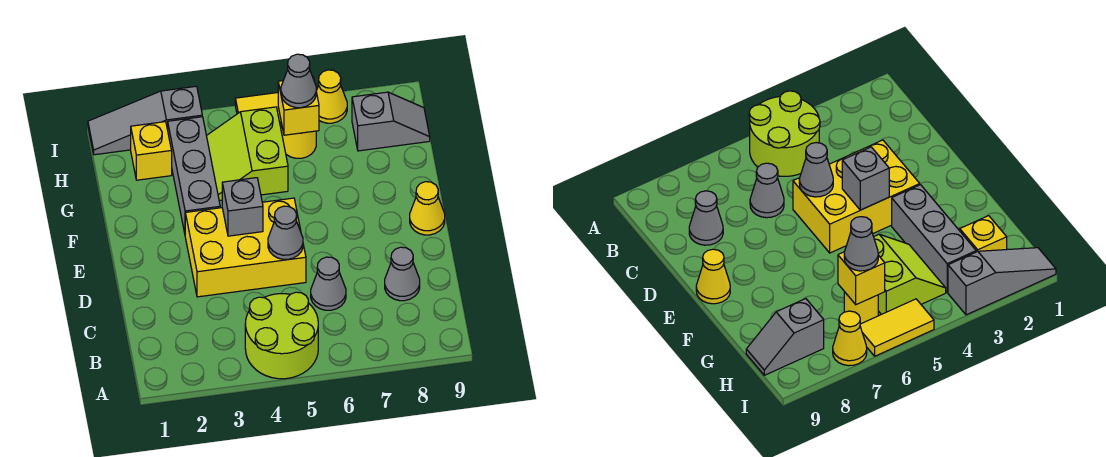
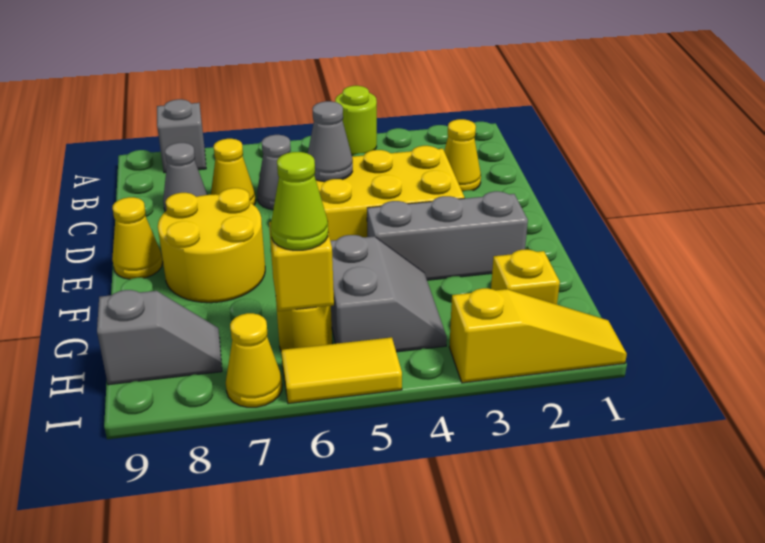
lime round brick A4:B5 level 1 -> lime round brick A4 level 1
none -> yellow cone C2 level 1
none -> yellow cone C7 level 1
grey brick E4 level 2 -> grey brick A8 level 1
none -> yellow round brick E7:F8 level 1
grey brick F3:H3 level 1 -> grey brick F2:F4 level 1
lime slope G4:H5 level 1 top 5 -> grey slope G4:H5 level 1 top 5
grey cone H6 level 3 -> lime cone H6 level 3
grey slope H8:H9 level 1 top 8 -> grey slope H8:H9 level 1 top 9
grey slope I1:I3 level 1 top 3 -> yellow slope I1:I3 level 1 top 3

